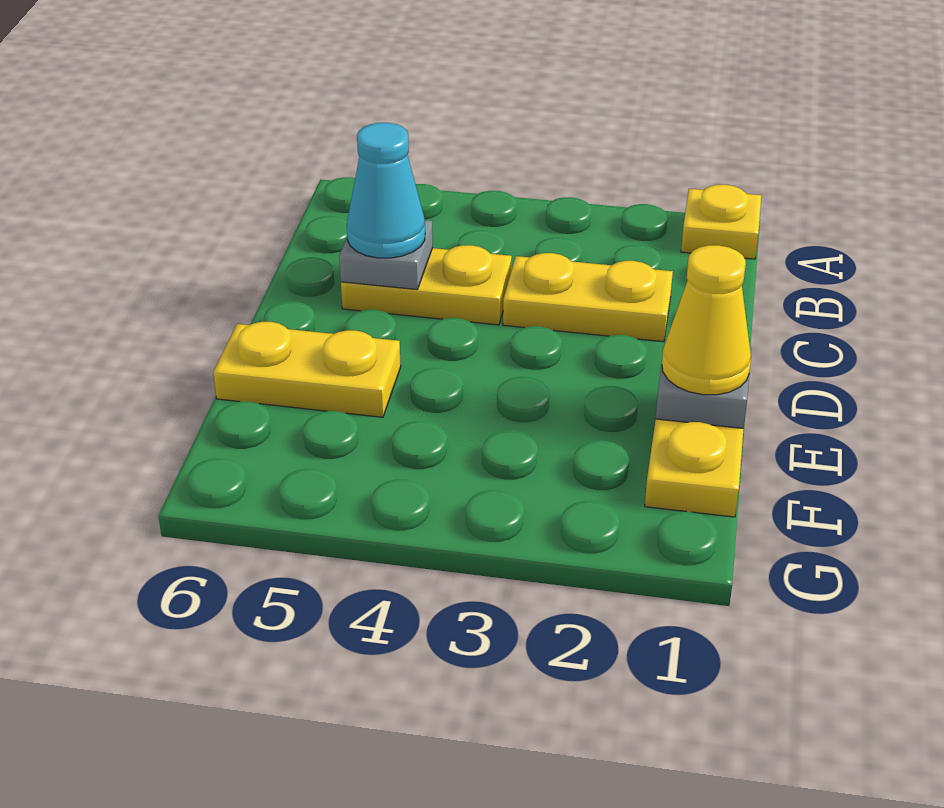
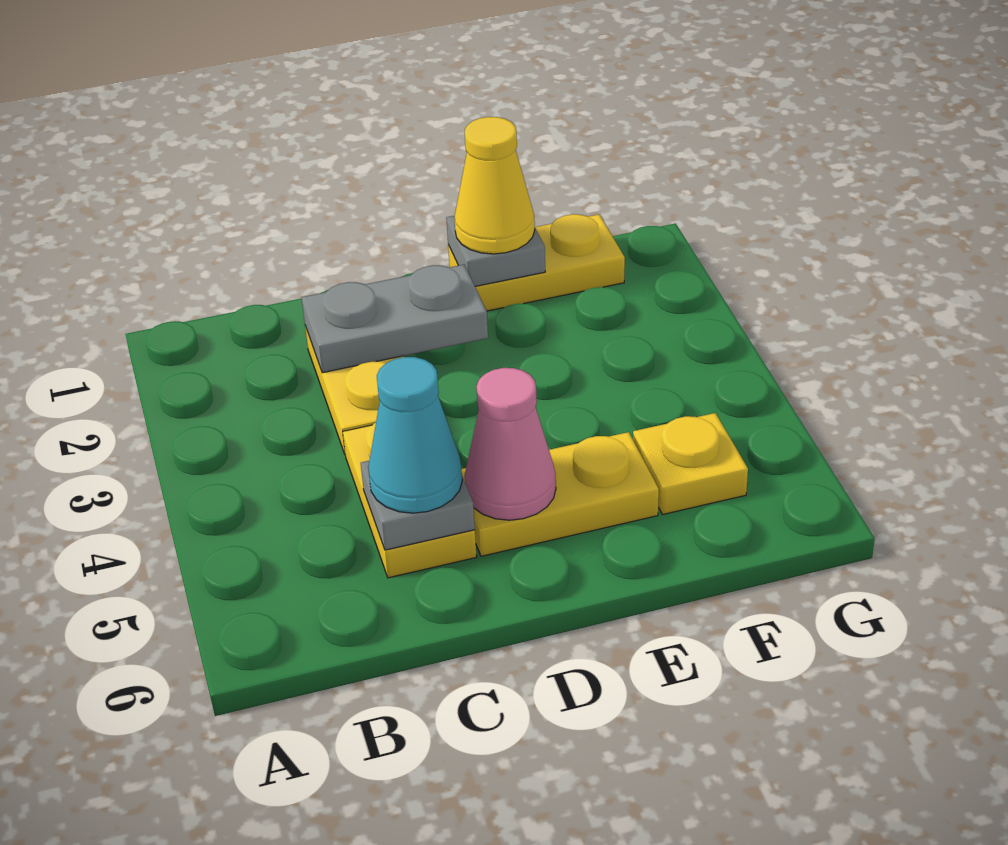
yellow plate A1 level 1 -> yellow plate F5 level 1
none -> grey plate C2:D2 level 2
none -> pink cone D5 level 2
yellow plate E5:E6 level 1 -> yellow plate D5:E5 level 1

